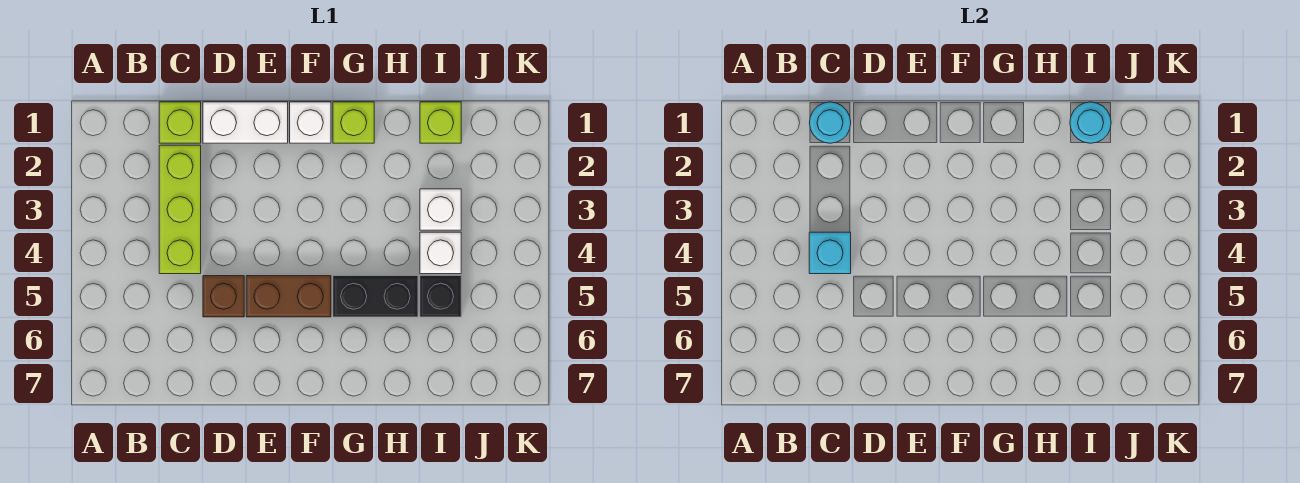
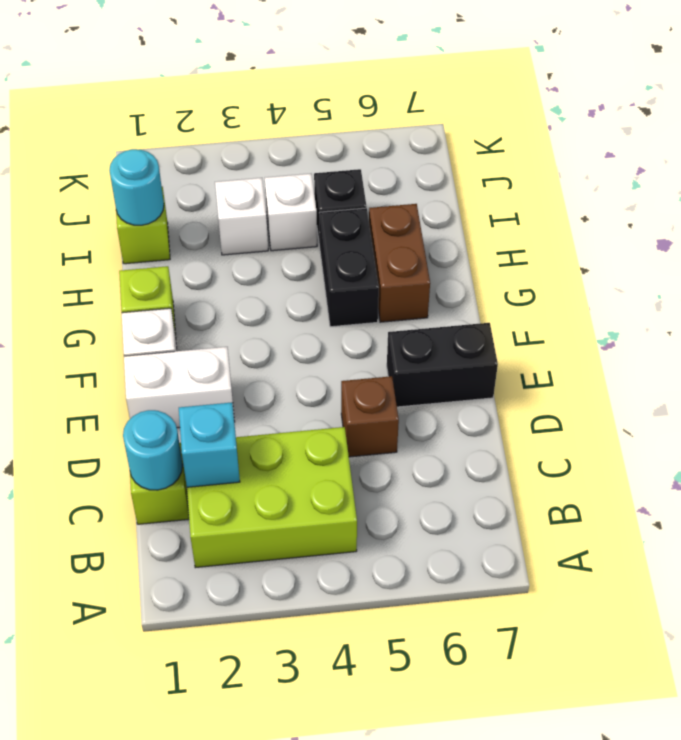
lime brick C2:C4 level 1 -> lime brick B2:C4 level 1
cyan brick C4 level 2 -> cyan brick C2 level 2
white brick D1:E1 level 1 -> white brick E1:E2 level 1
brown brick E5:F5 level 1 -> brown brick G6:H6 level 1
none -> black brick E6:E7 level 1

